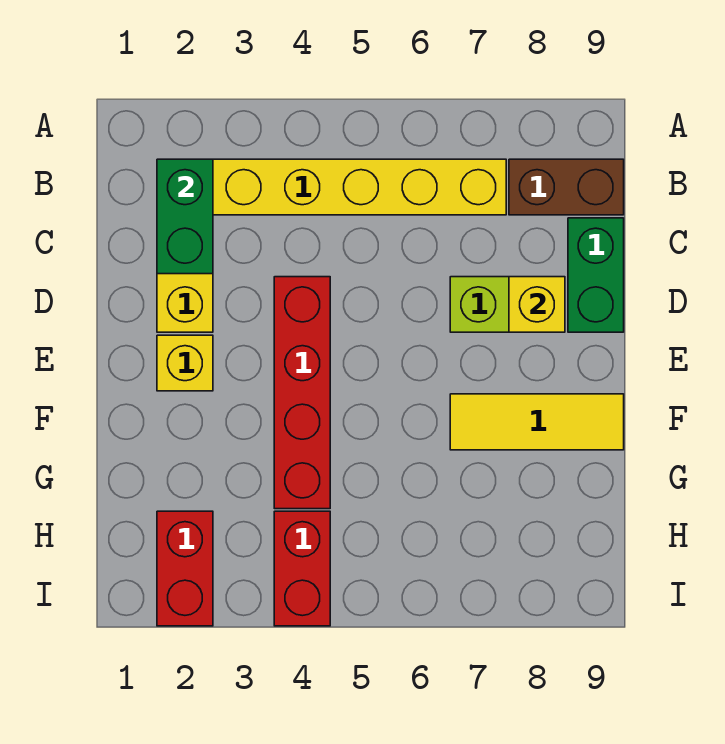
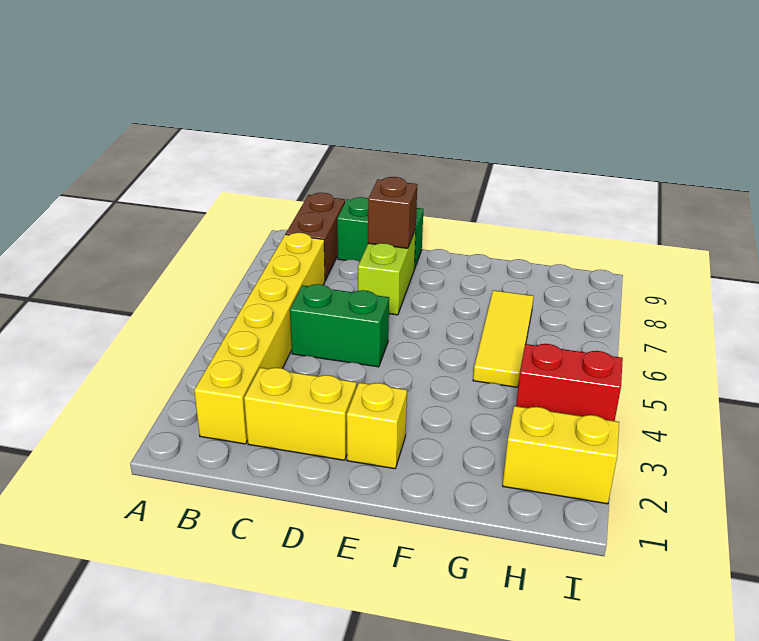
green brick B2:C2 level 2 -> green brick C5:D5 level 1
red brick D4:G4 level 1 -> none
yellow brick D8 level 2 -> brown brick D8 level 2
yellow tile F7:F9 level 1 -> yellow tile G5:G7 level 1
red brick H2:I2 level 1 -> yellow brick H2:I2 level 1

